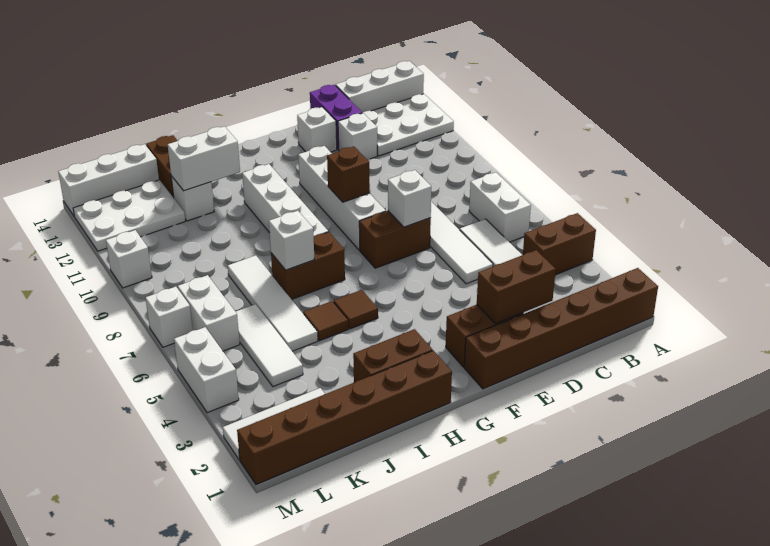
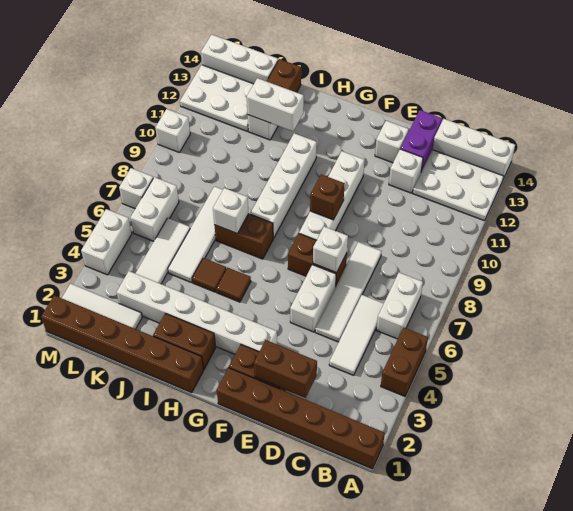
brown brick A4:B4 level 1 -> brown brick A4:A5 level 1
none -> white brick E5:E6 level 1
none -> white brick F3:K3 level 1

